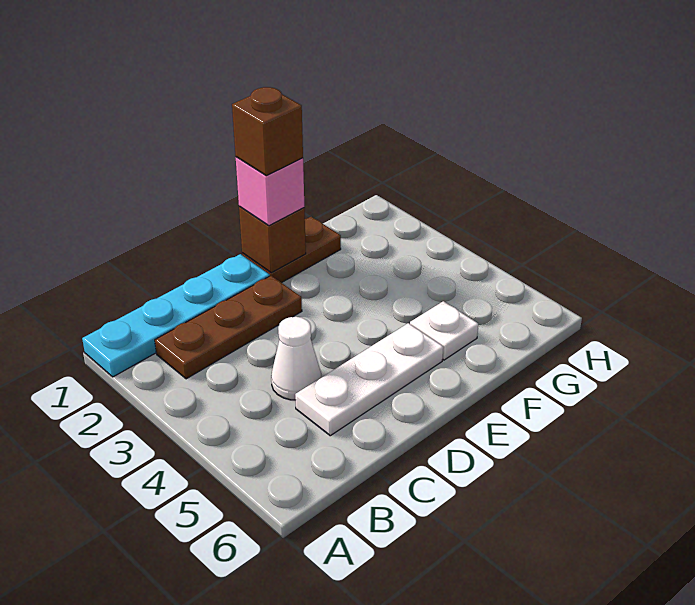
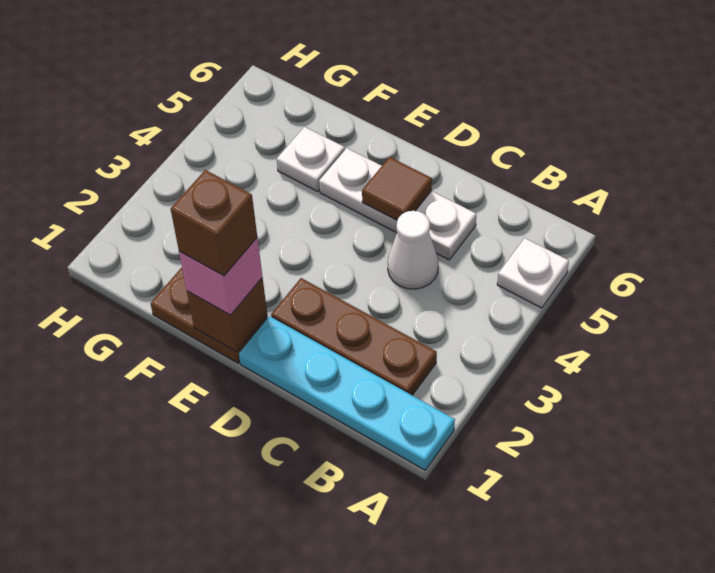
none -> white plate A5 level 1
none -> brown tile D5 level 2

